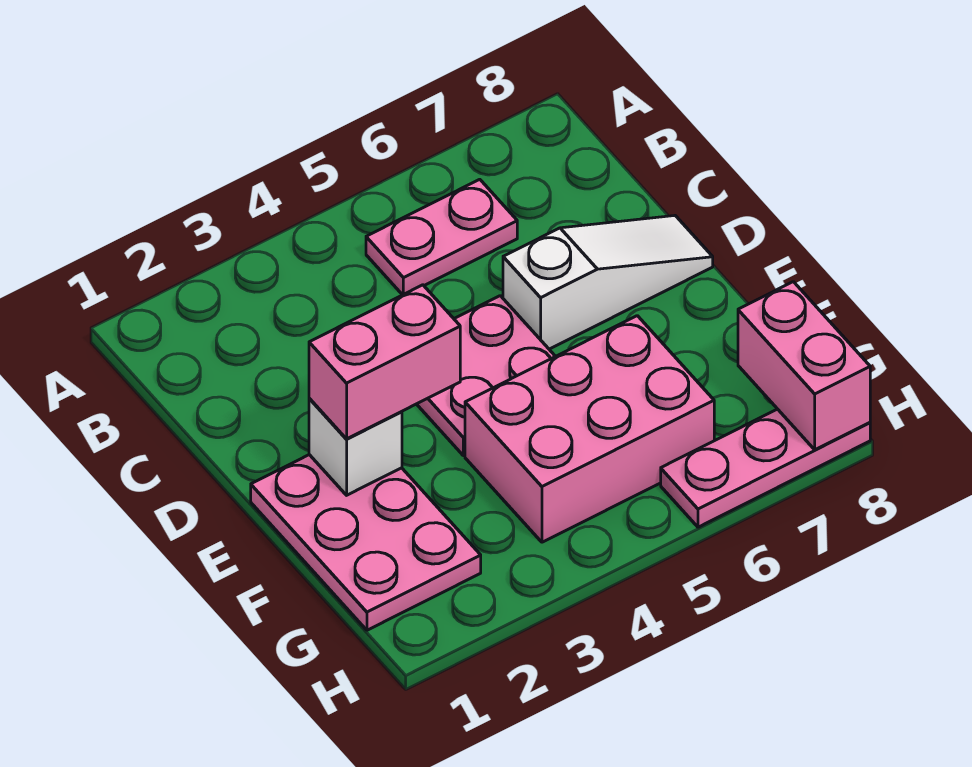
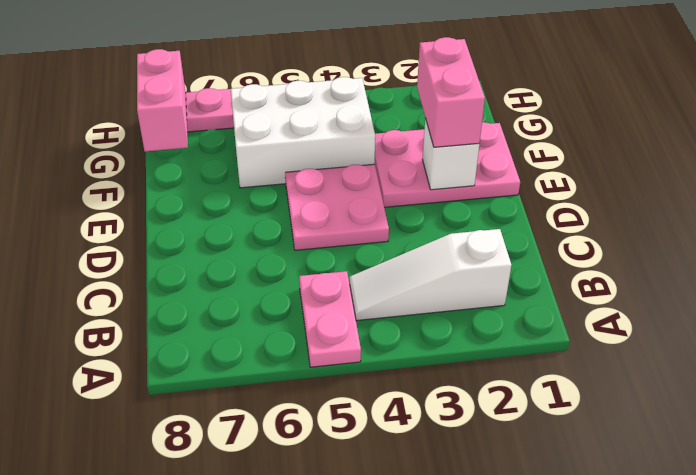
pink plate B5:B6 level 1 -> pink plate A5:B5 level 1
white slope D6:D8 level 1 top 6 -> white slope B2:B4 level 1 top 2
pink plate E1:G2 level 1 -> pink plate E1:F3 level 1
pink brick E2:E3 level 3 -> pink brick E2:F2 level 3
pink brick F4:G6 level 1 -> white brick F4:G6 level 1

